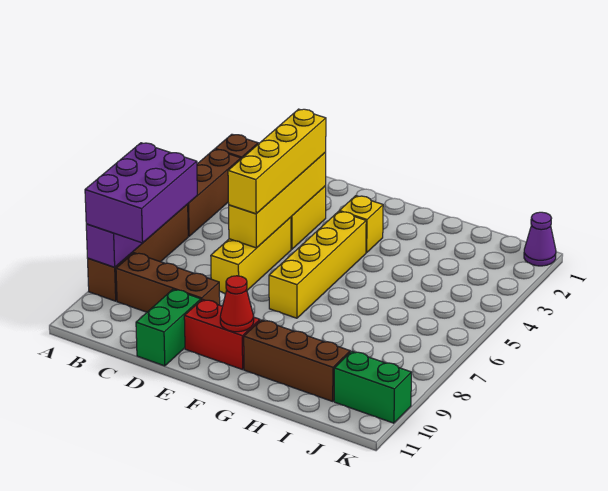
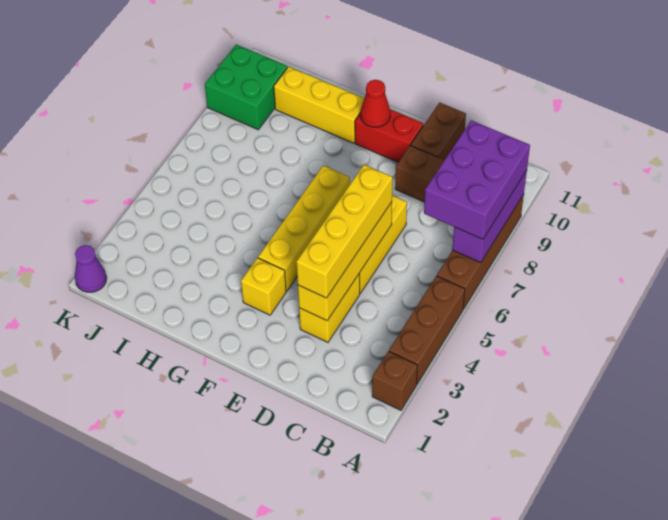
green brick D10:D11 level 1 -> brown brick D10:D11 level 1
brown brick G10:I10 level 1 -> yellow brick G10:I10 level 1
green brick J10:K10 level 1 -> green brick J9:K10 level 1

